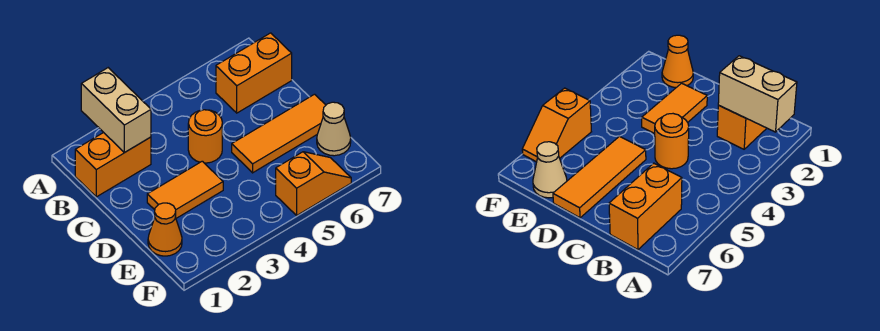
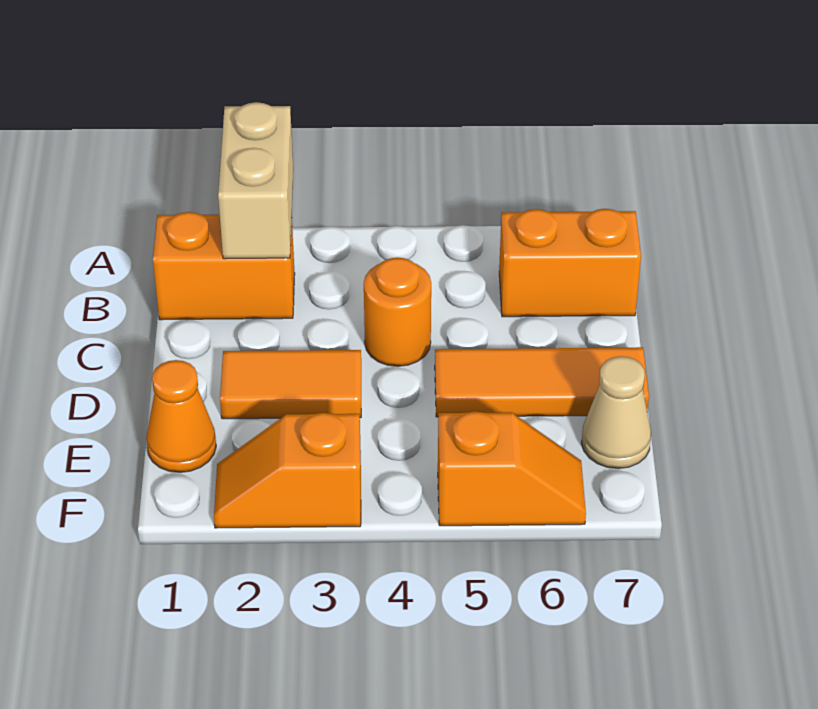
none -> orange slope F2:F3 level 1 top 3

